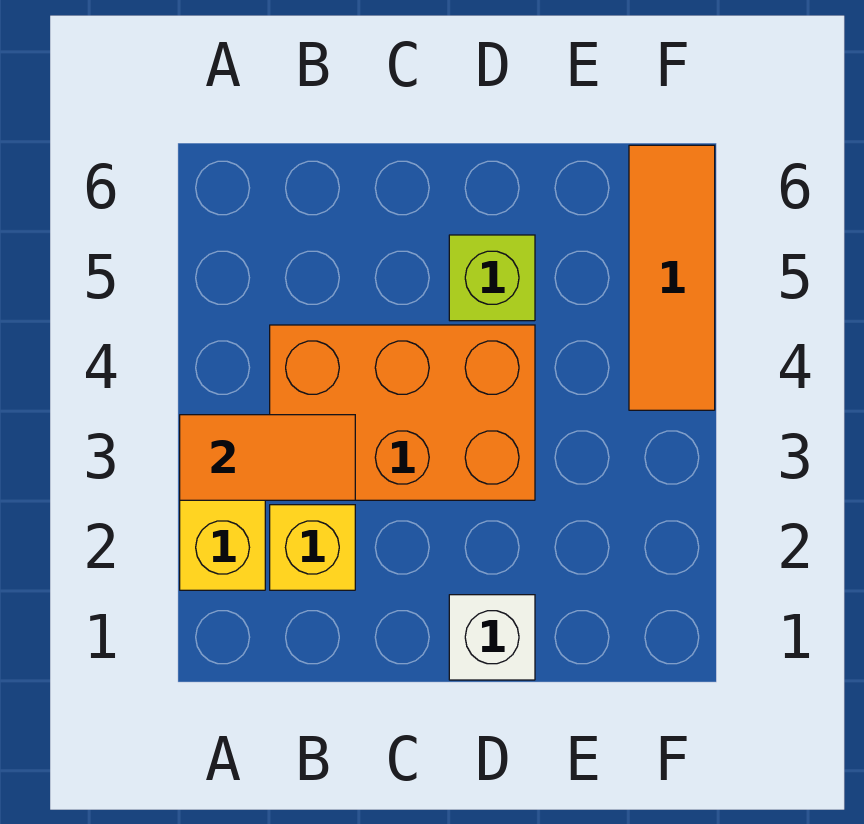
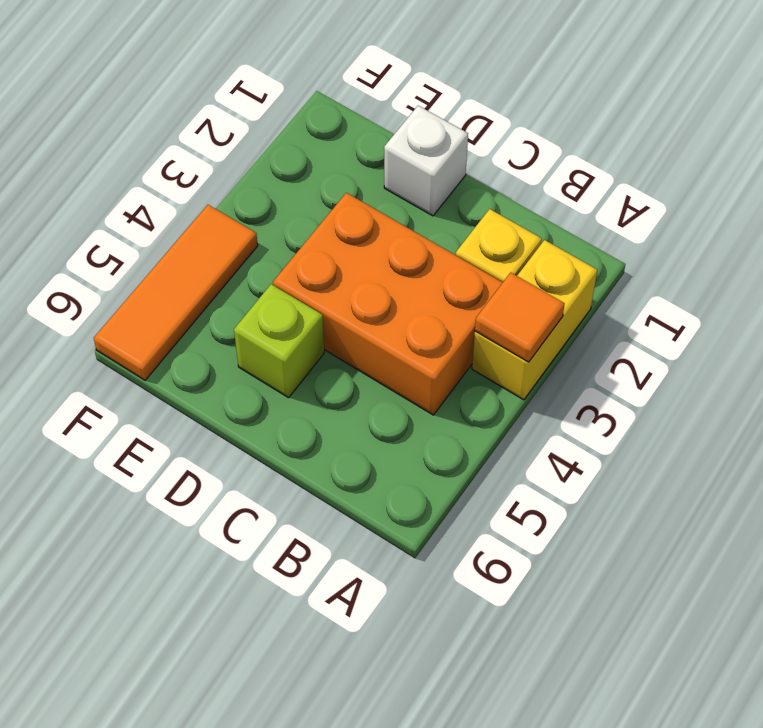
orange tile A3:B3 level 2 -> orange tile A3 level 2

